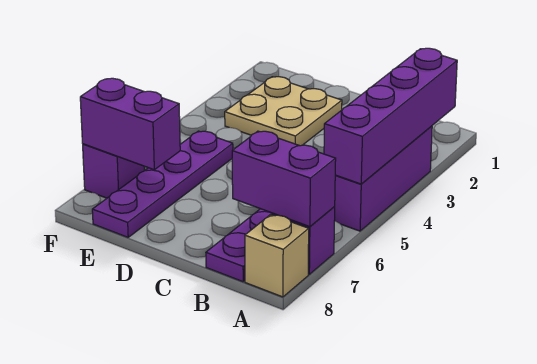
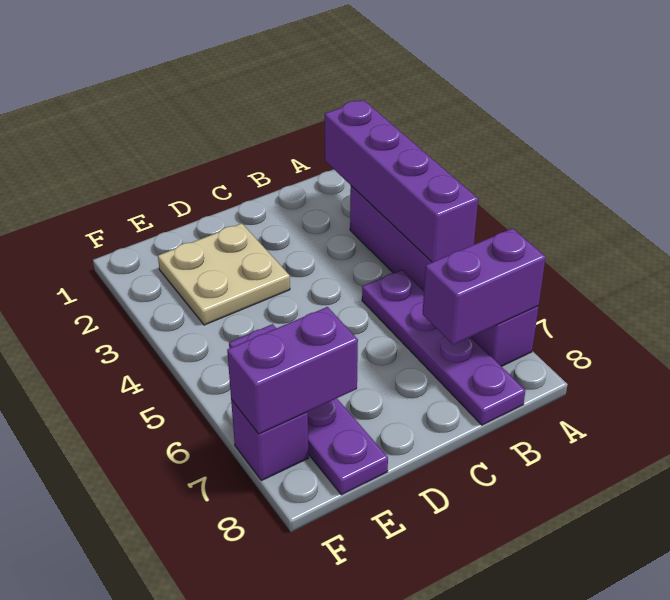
tan brick A8 level 1 -> none

